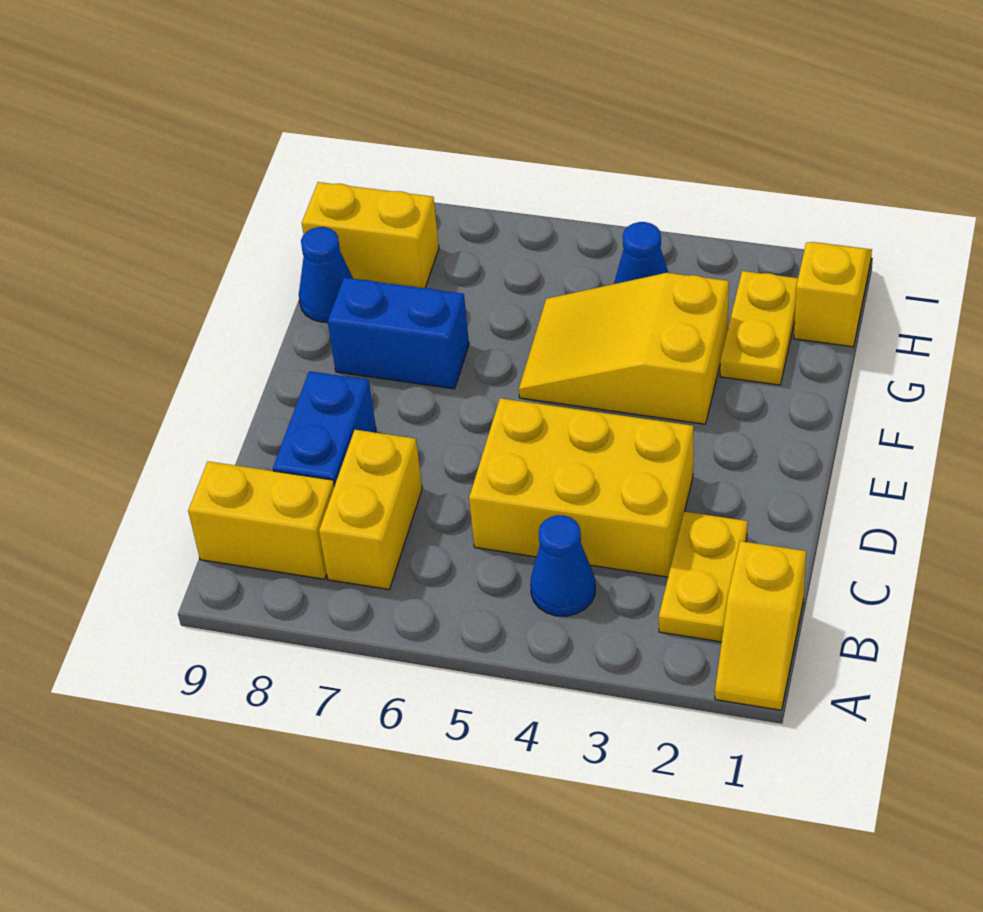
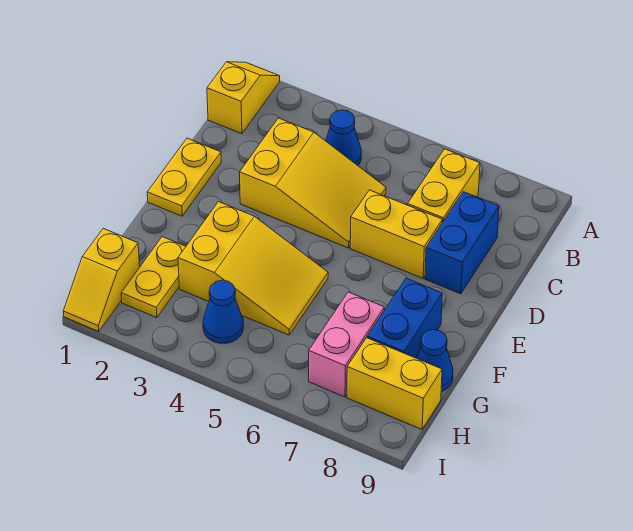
yellow plate B2:C2 level 1 -> yellow plate D1:E1 level 1
yellow brick B8:B9 level 1 -> yellow brick D6:D7 level 1
yellow brick C3:D5 level 1 -> yellow slope C3:D5 level 1 top 3
blue brick F7:F8 level 1 -> blue brick F8:G8 level 1
none -> pink brick G7:H7 level 1

